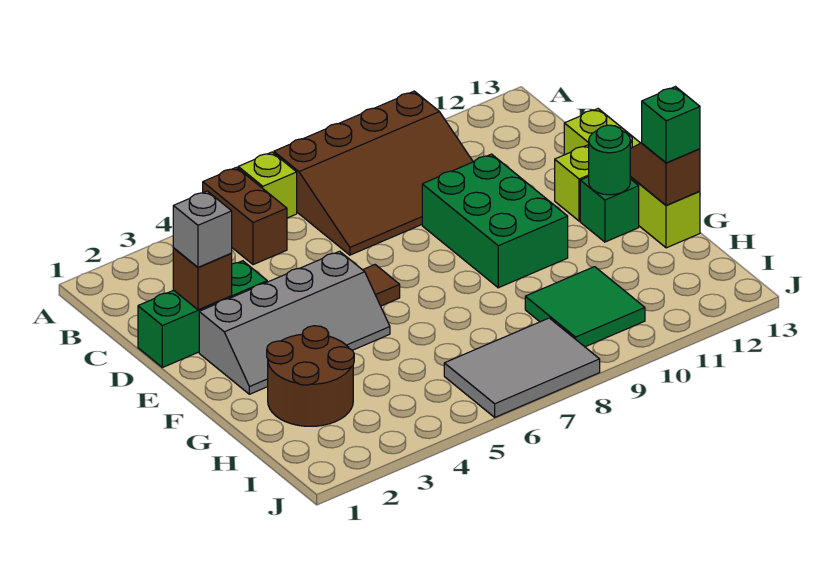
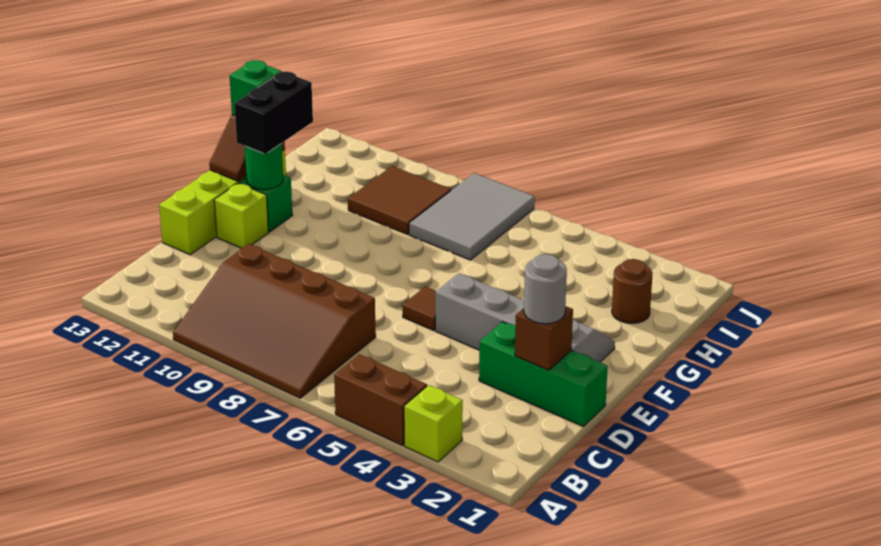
brown brick A5:B5 level 1 -> brown brick A4:A5 level 1
lime brick A6 level 1 -> lime brick A3 level 1
brown slope A7:C10 level 1 top A -> brown slope A7:C10 level 1 top C
grey brick D2 level 3 -> grey round brick D2 level 3
green brick D9:F10 level 1 -> none
none -> black brick F12:G12 level 3
brown round brick G2:H3 level 1 -> brown round brick H2 level 1
green tile H9:I10 level 1 -> brown tile H9:I10 level 1
grey tile I6:J8 level 1 -> grey tile H7:J8 level 1

